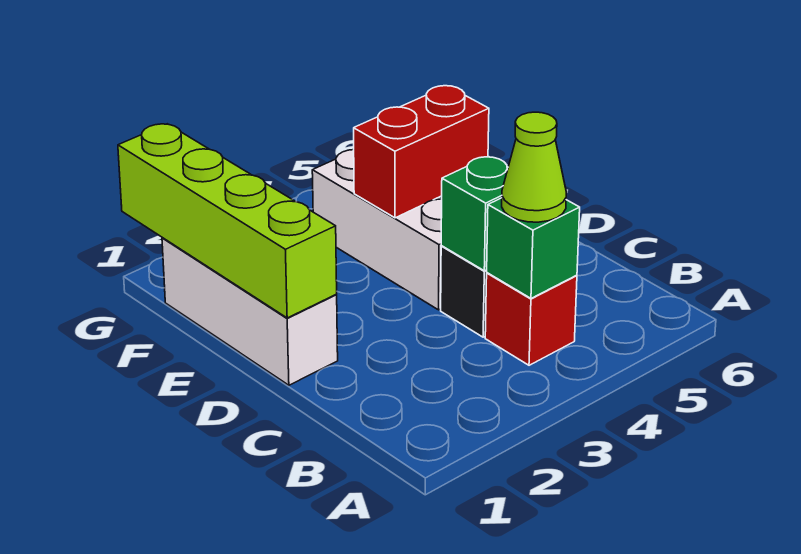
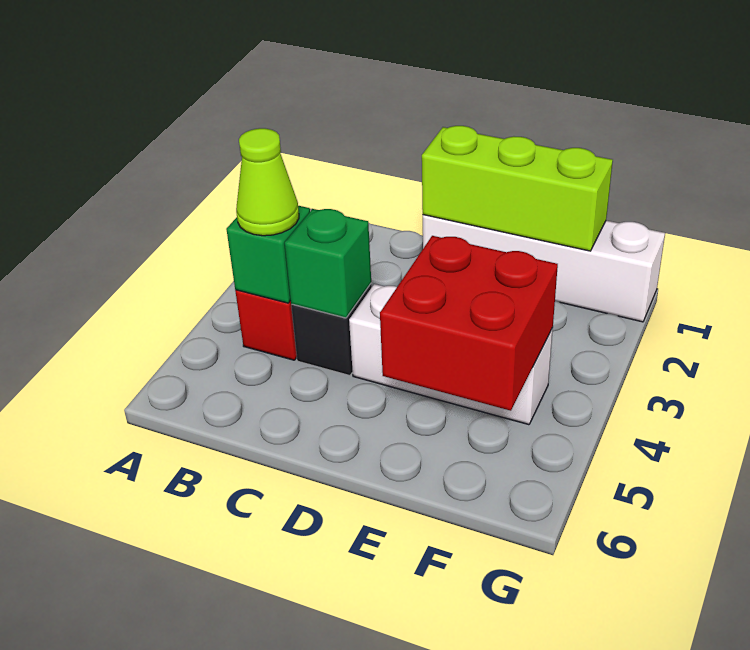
white brick D1:F1 level 1 -> white brick D1:G1 level 1
lime brick D1:G1 level 2 -> lime brick D1:F1 level 2
red brick E4:E5 level 2 -> red brick E4:F5 level 2

